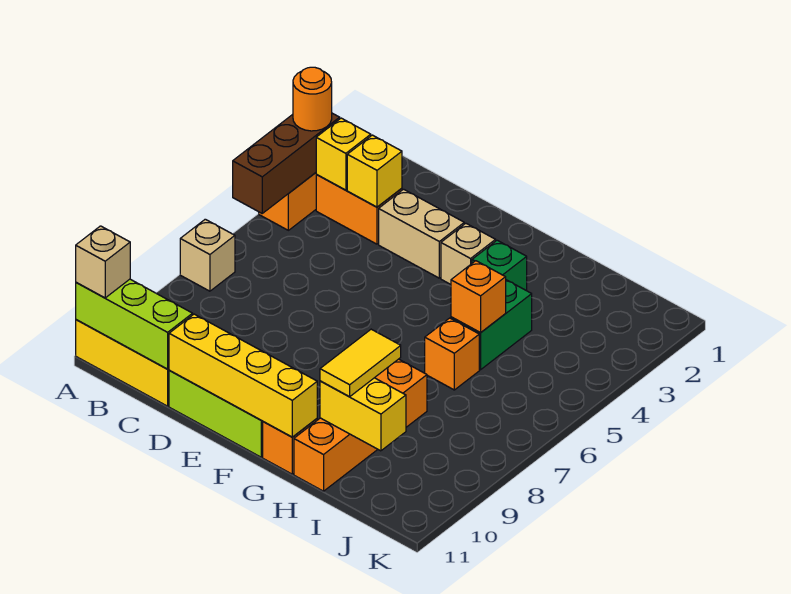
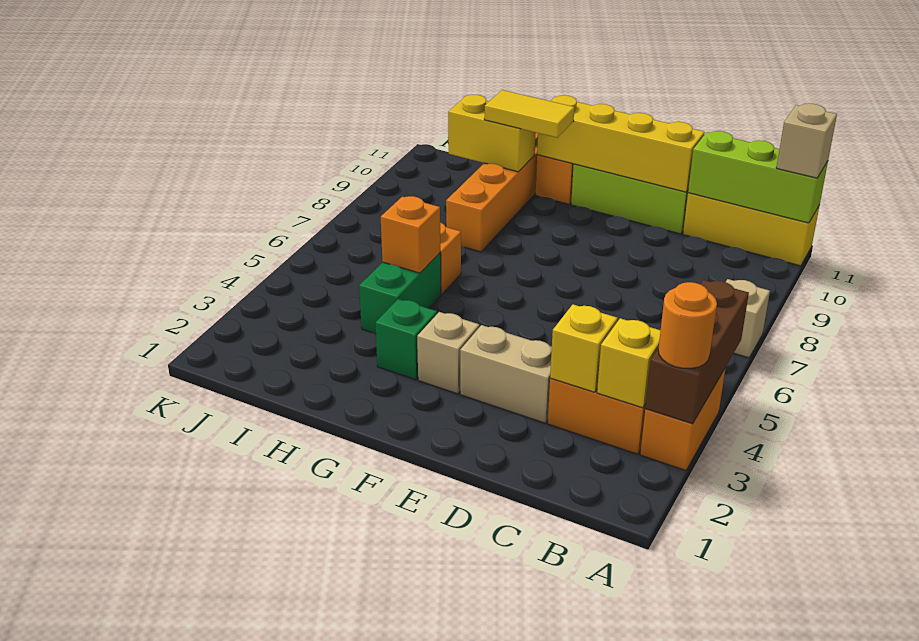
yellow tile H9:H10 level 3 -> yellow tile G10:H10 level 3

